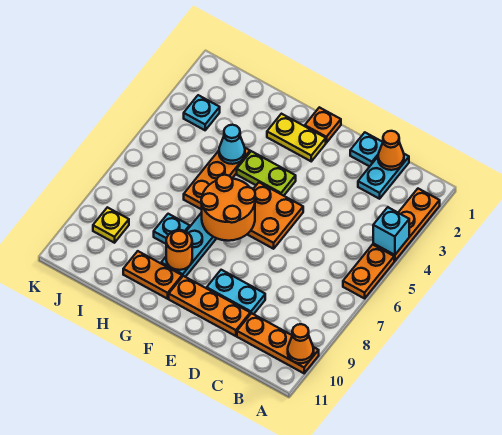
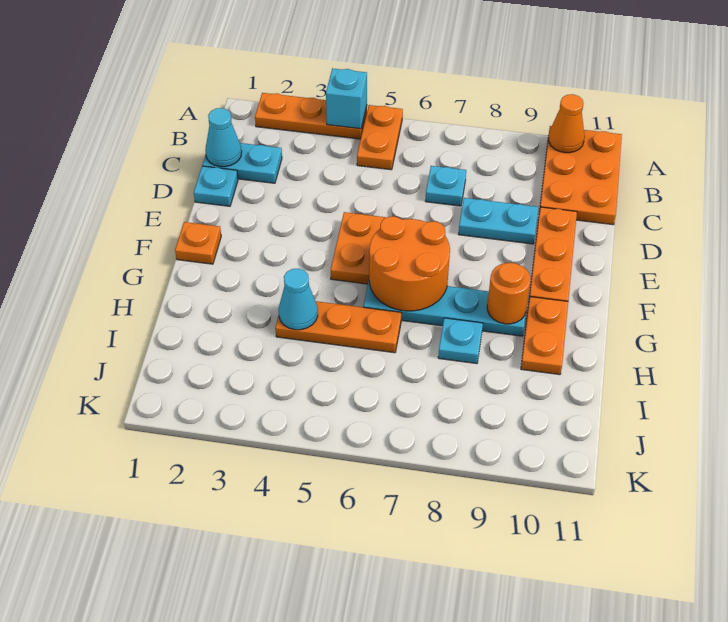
orange plate A5:A6 level 1 -> orange plate A5:B5 level 1
orange plate A10:C10 level 1 -> orange plate A10:C11 level 1
orange cone C1 level 2 -> cyan cone C1 level 2
cyan plate D9:E9 level 1 -> cyan plate D8:D9 level 1
yellow plate F2:G2 level 1 -> none
lime plate F4:G4 level 1 -> none
cyan plate J3 level 1 -> cyan plate C7 level 1
yellow plate J9 level 1 -> none

